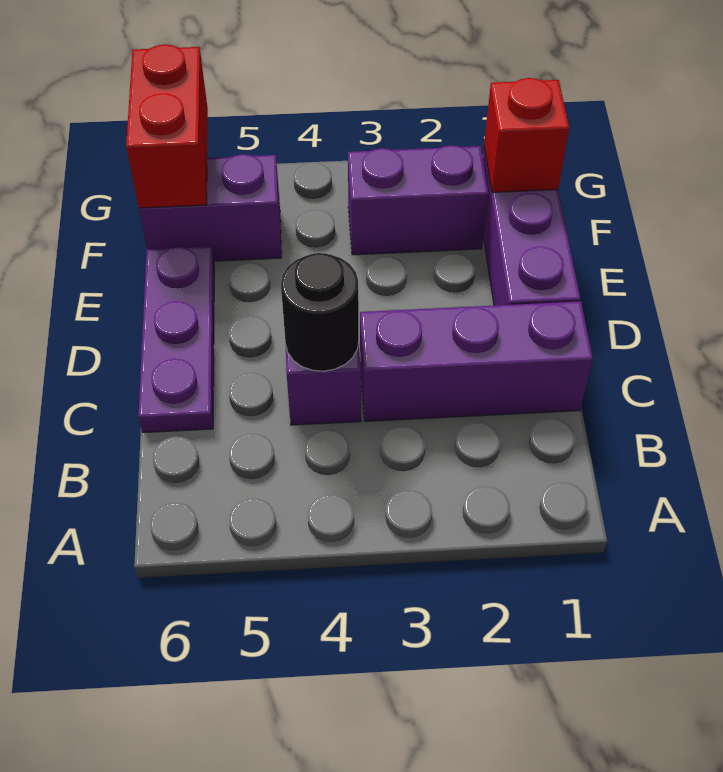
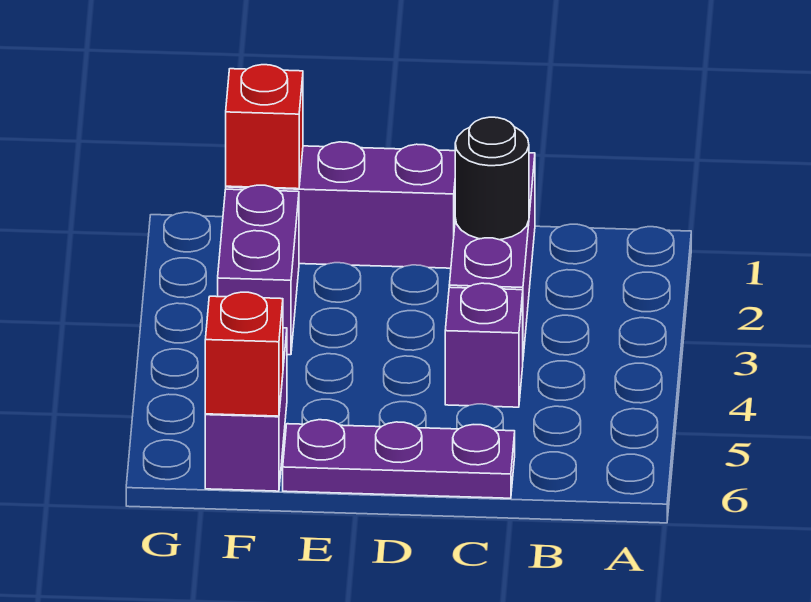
black round brick C4 level 2 -> black round brick C2 level 2
red brick F6:G6 level 2 -> red brick F6 level 2

